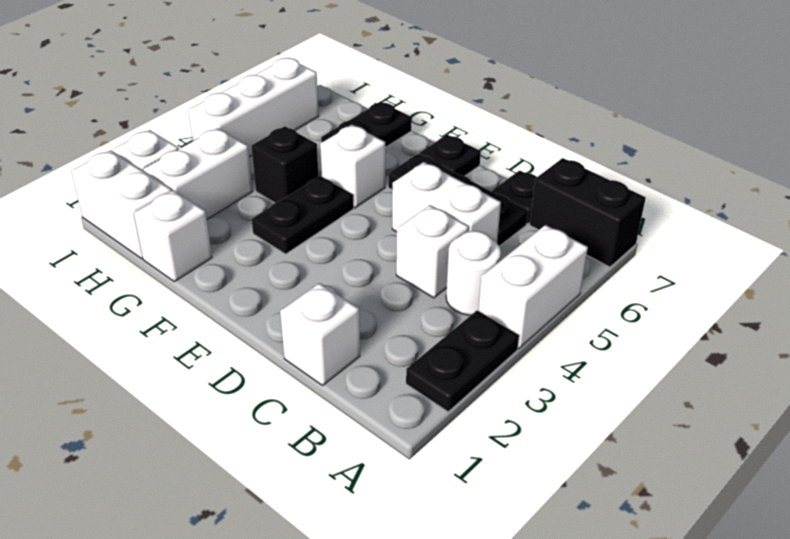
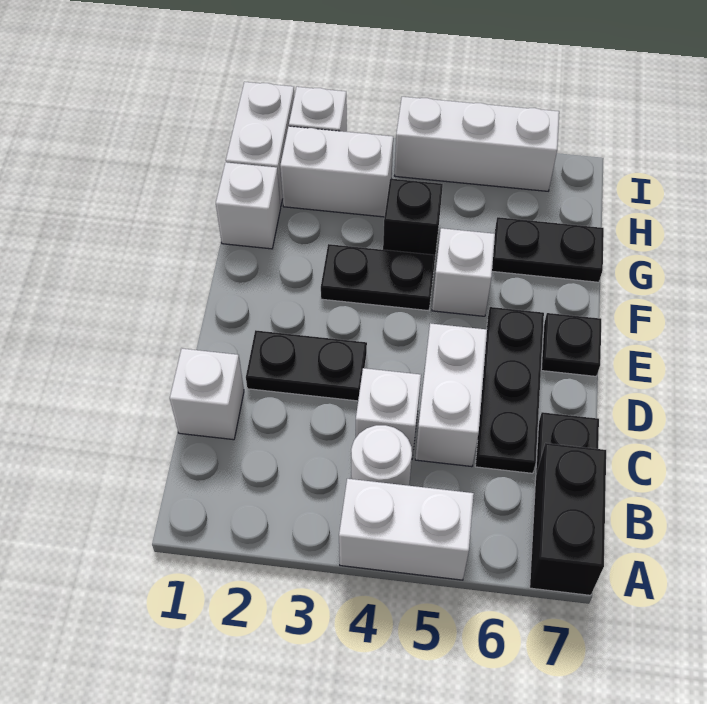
black plate A2:A3 level 1 -> black plate D2:D3 level 1

